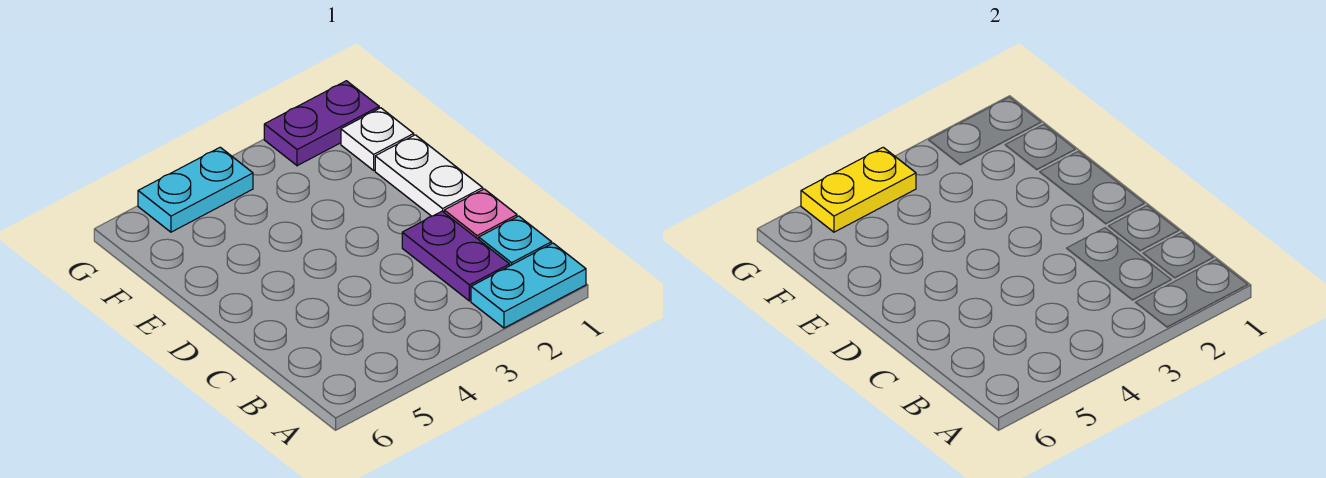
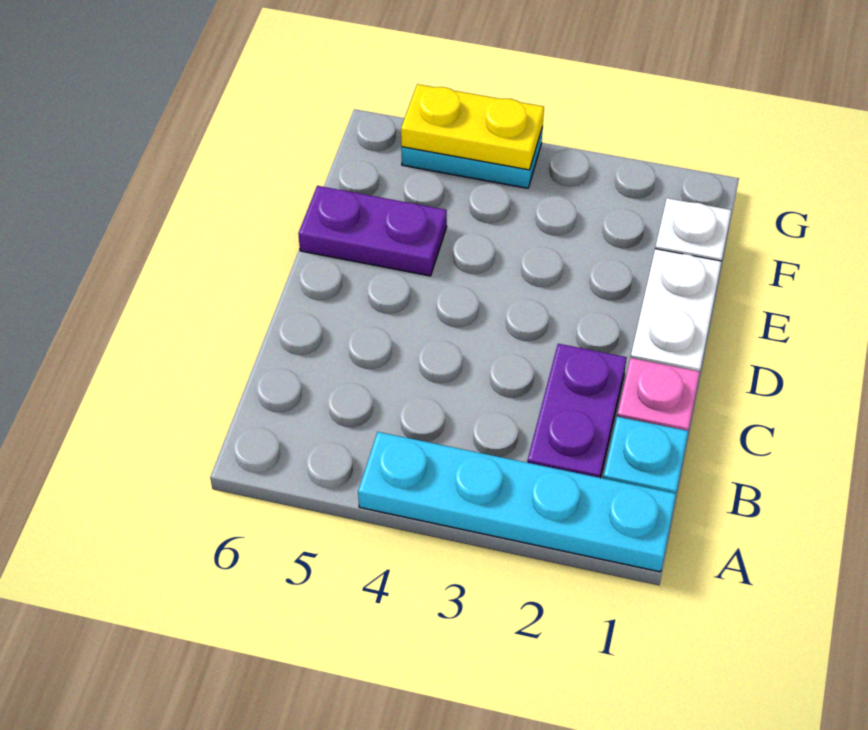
cyan plate A1:A2 level 1 -> cyan plate A1:A4 level 1
purple plate G1:G2 level 1 -> purple plate E5:E6 level 1

